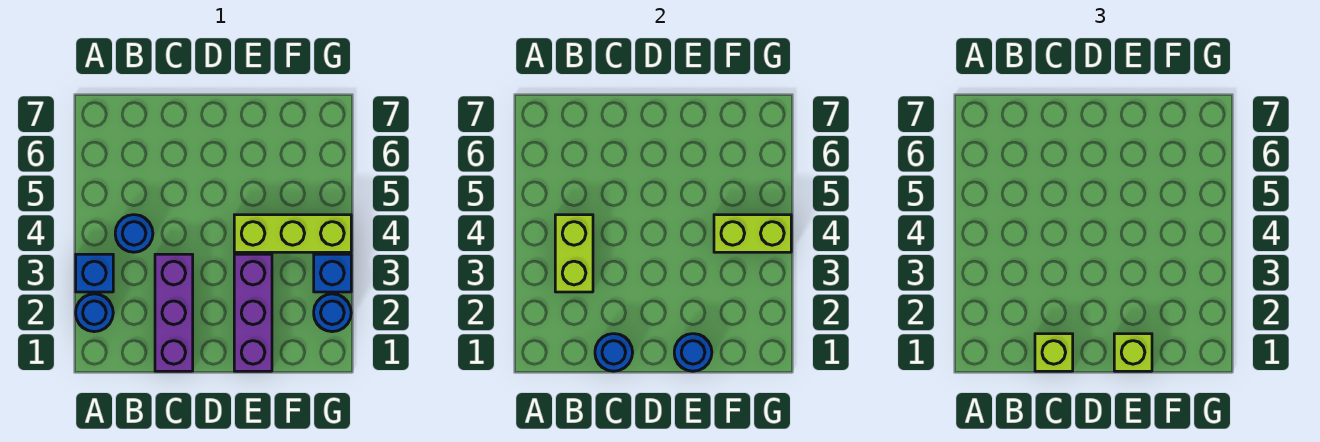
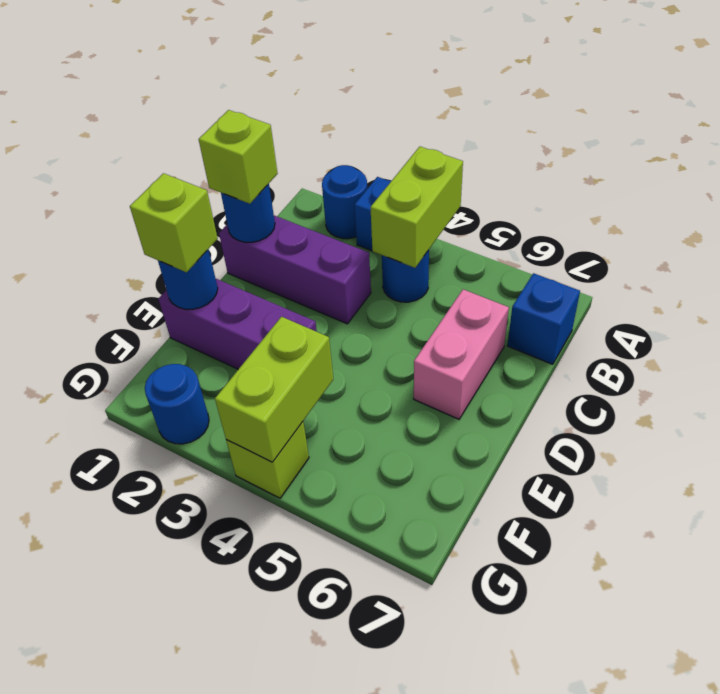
lime brick B3:B4 level 2 -> lime brick A4:B4 level 2
none -> pink brick C6:D6 level 1
lime brick E4:G4 level 1 -> lime brick G4 level 1
blue brick G3 level 1 -> blue brick B7 level 1

